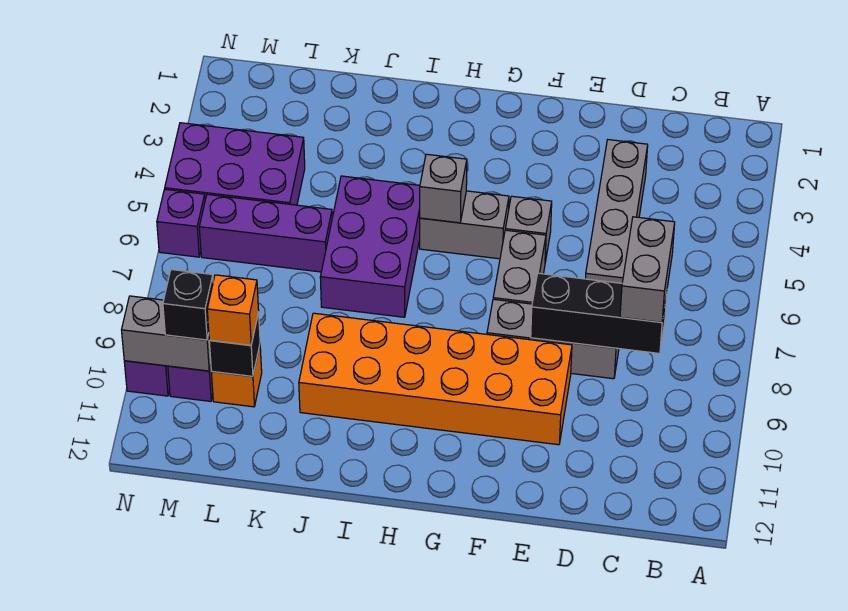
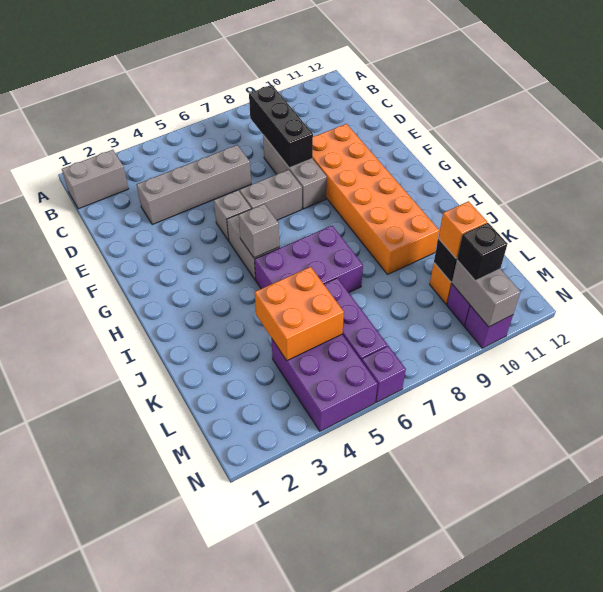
grey brick C7:C8 level 3 -> grey brick B1:B2 level 1
none -> orange brick K4:L5 level 2

